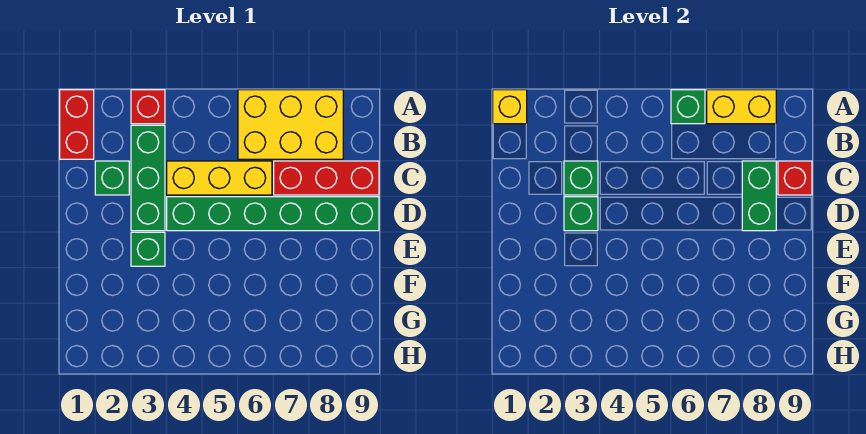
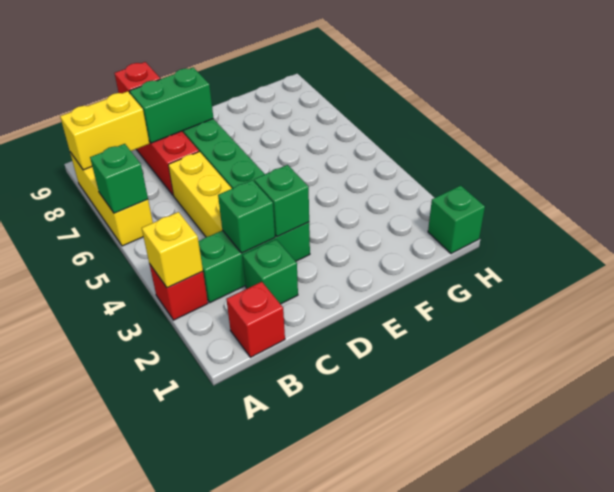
red brick A1:B1 level 1 -> red brick B1 level 1
yellow brick A1 level 2 -> yellow brick A3 level 2
yellow brick A6:B8 level 1 -> yellow brick A6:A8 level 1
yellow brick A7:A8 level 2 -> yellow brick A8:B8 level 2
green brick E3 level 1 -> green brick H1 level 1

